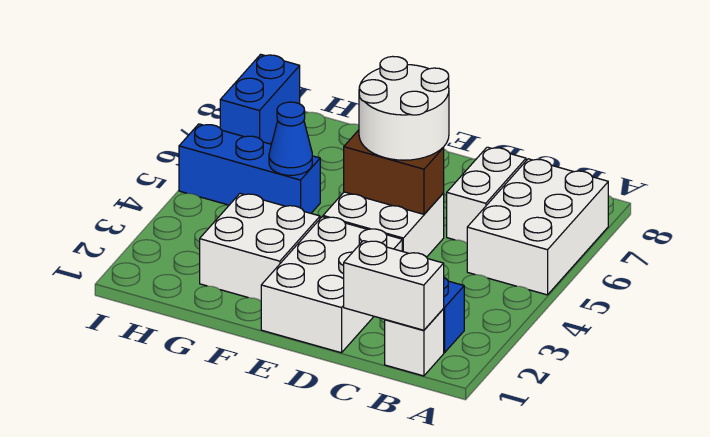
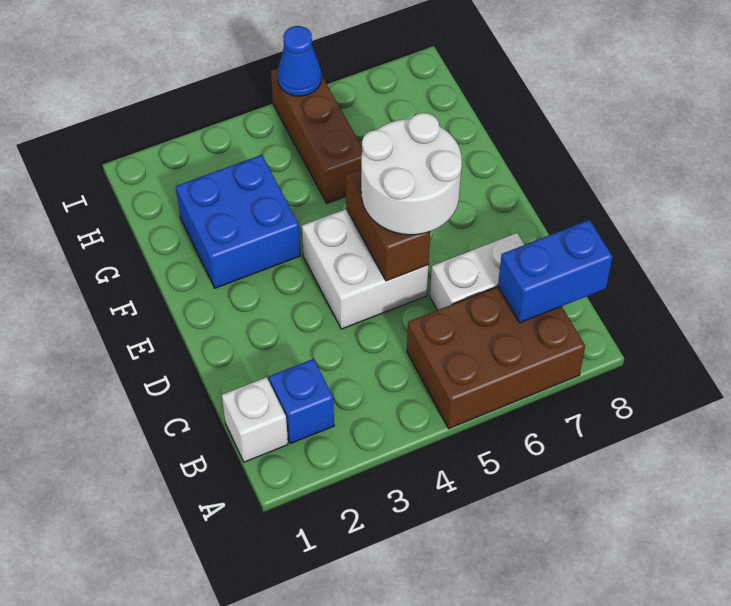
white brick A5:B7 level 1 -> brown brick A5:B7 level 1
white brick B1:C1 level 2 -> none
white brick D1:E3 level 1 -> none
white brick F2:G3 level 1 -> blue brick F2:G3 level 1
blue brick G5:I5 level 1 -> brown brick G5:I5 level 1
blue cone G5 level 2 -> blue cone I5 level 2
blue brick I7:I8 level 1 -> blue brick B7:B8 level 2

